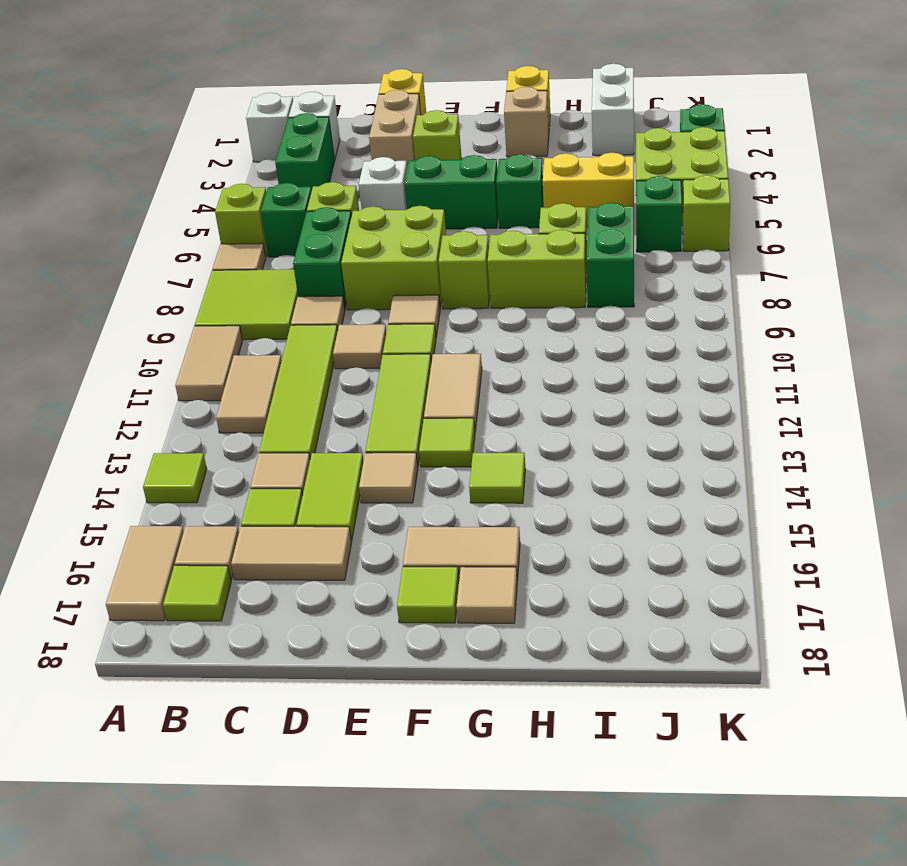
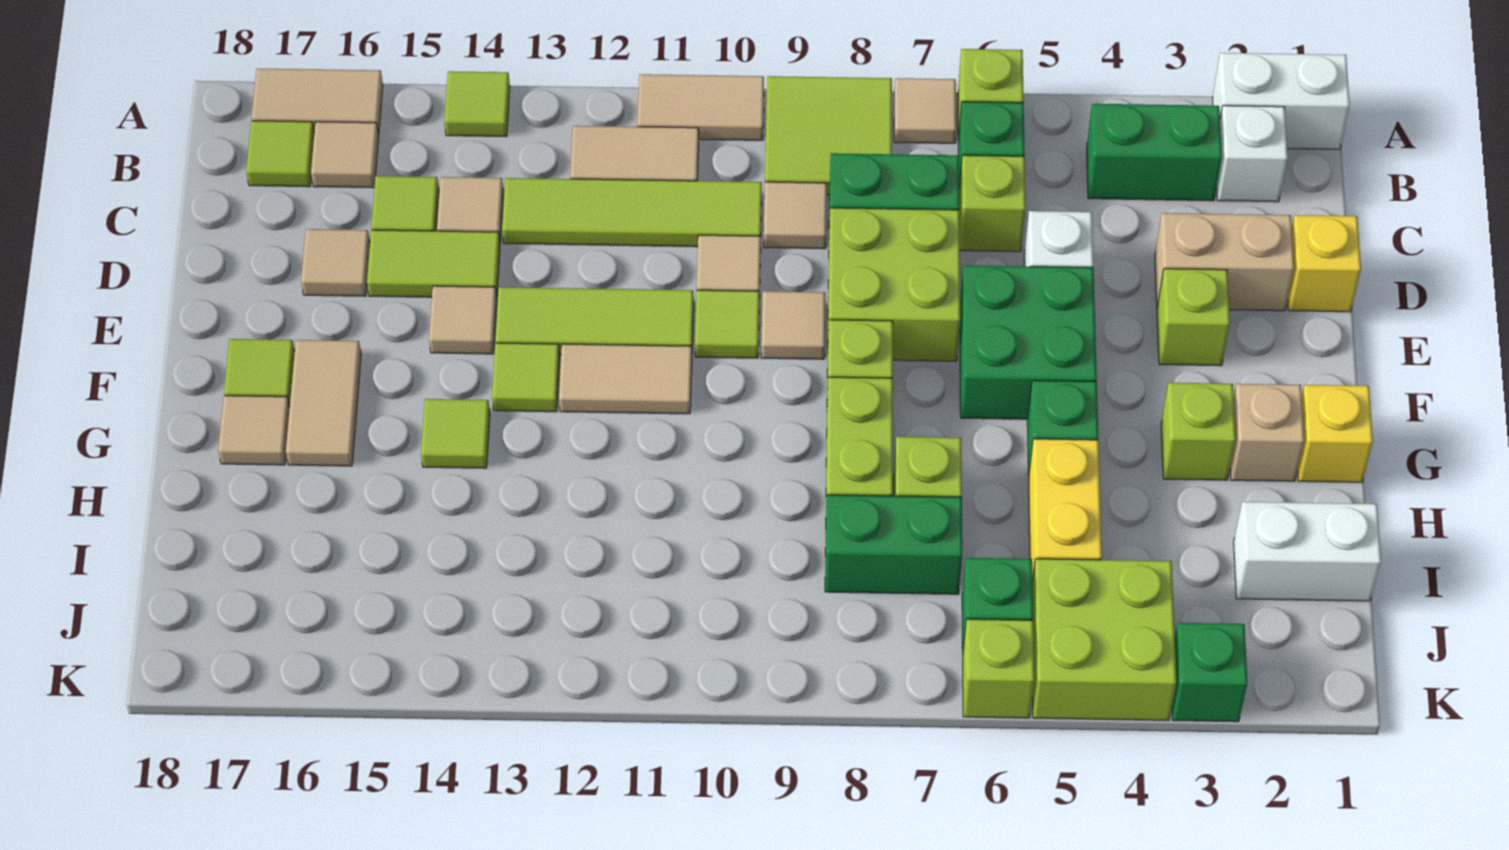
white brick A2 level 1 -> white brick A1:A2 level 1
tan tile C16:D16 level 1 -> tan tile D16 level 1
green brick E5:F5 level 1 -> green brick E5:F6 level 1
none -> lime brick G3 level 1

